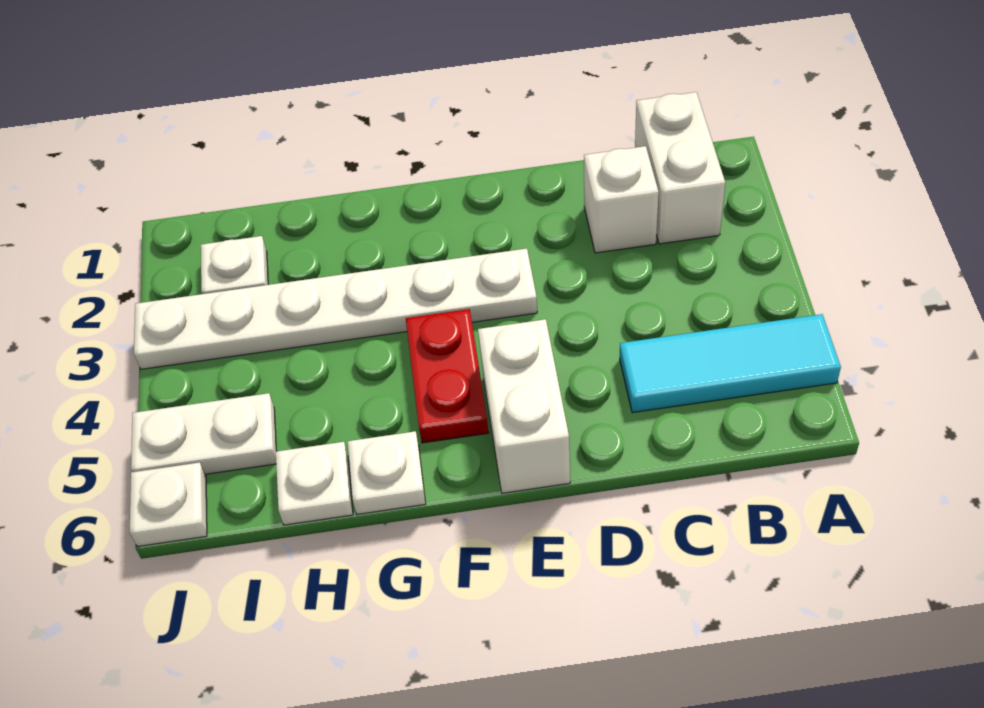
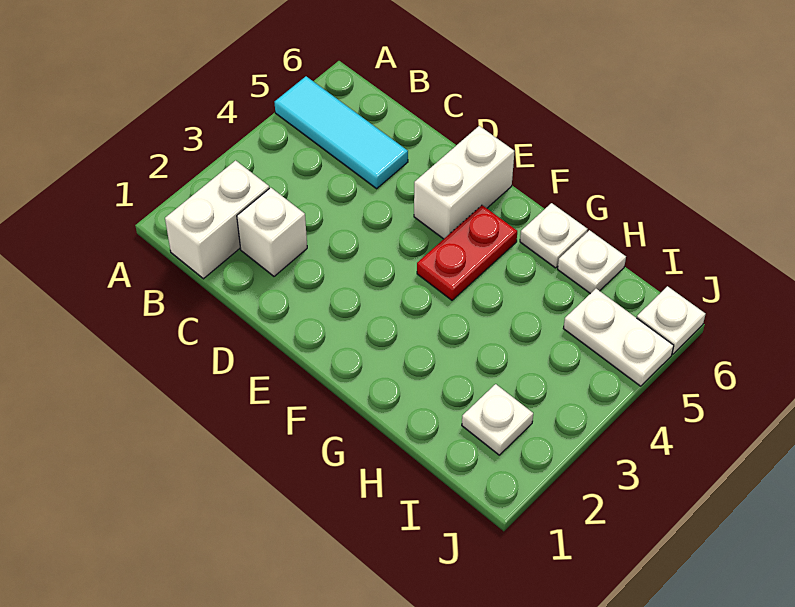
white plate E3:J3 level 1 -> none

